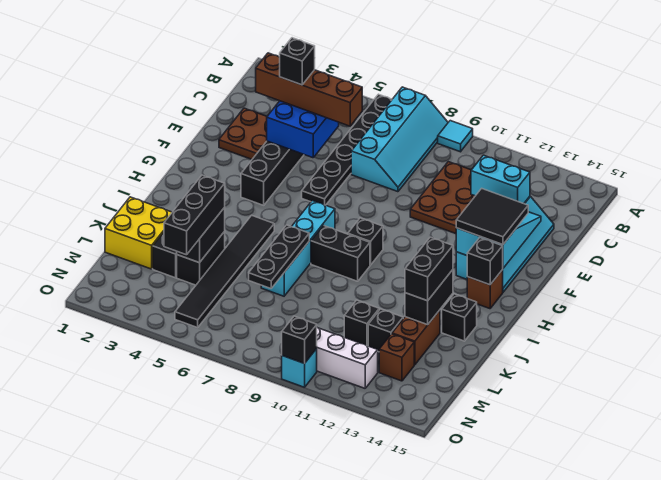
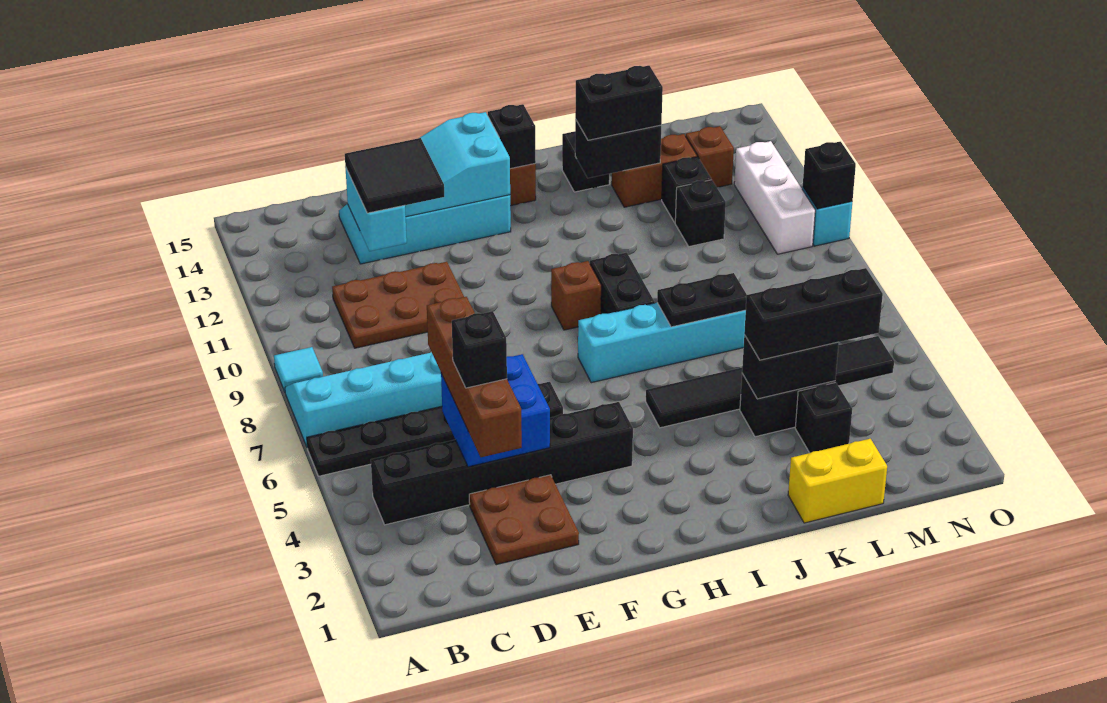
black tile F13:G14 level 3 -> black tile D12:E13 level 3
black brick H9 level 1 -> brown brick H9 level 1
black plate J7:L7 level 2 -> black plate J7:K7 level 2
yellow brick K1:L2 level 1 -> yellow brick K1:L1 level 1

